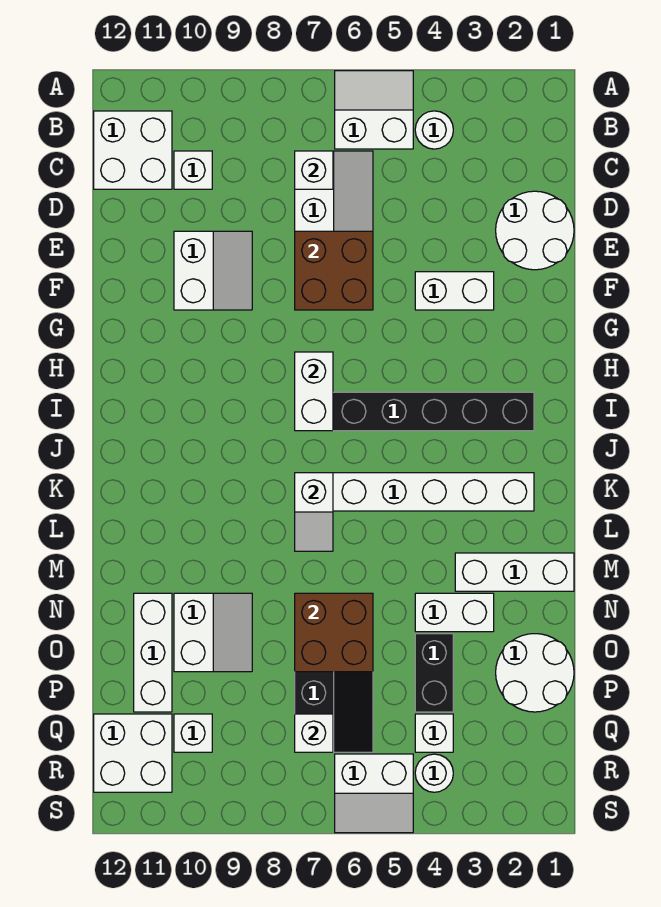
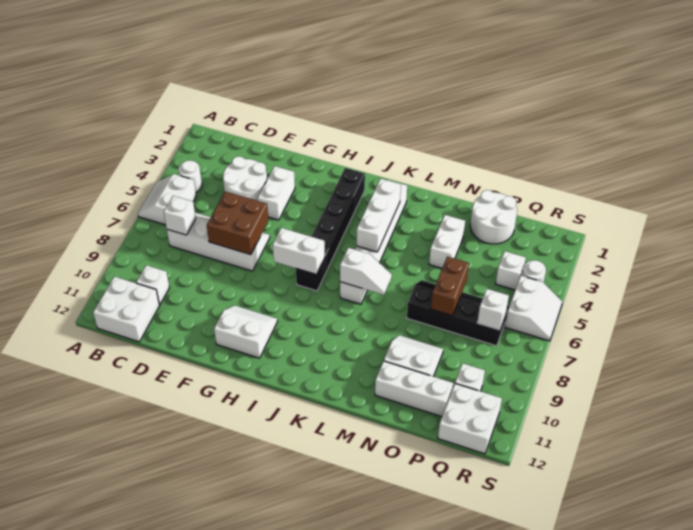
white round brick D1:E2 level 1 -> white round brick D3:E4 level 1
white slope E9:F10 level 1 top 10 -> white slope G10:H11 level 1 top 11
white brick M1:M3 level 1 -> white brick K3:K5 level 2
brown brick N6:O7 level 2 -> brown brick O6:O7 level 2
black brick O4:P4 level 1 -> none

